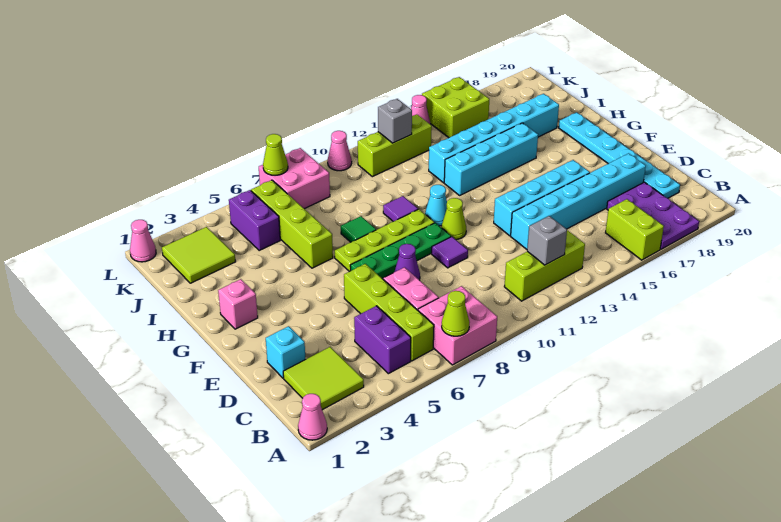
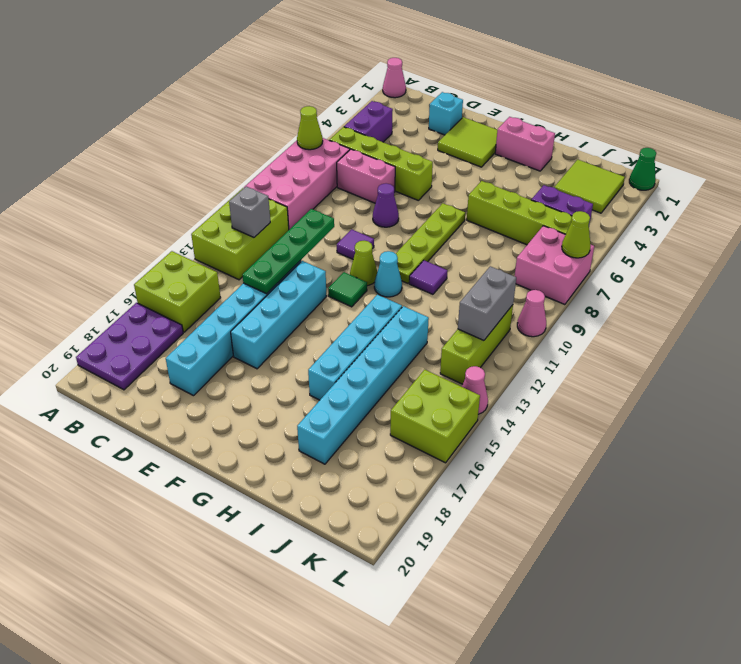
pink brick A7:B8 level 1 -> pink brick A7:B10 level 1
lime brick A16:B16 level 1 -> lime brick A15:B16 level 1
purple plate A17:C18 level 1 -> purple plate A17:B19 level 1
lime tile B2:C3 level 1 -> lime tile E2:F3 level 1
purple brick B5:C5 level 1 -> purple brick B4:B5 level 1
lime brick B11:B13 level 1 -> lime brick A11:B13 level 1
cyan plate C19:H19 level 1 -> none
green plate F7:F10 level 1 -> green plate D11:D14 level 2
pink brick G2 level 1 -> pink brick G2:H2 level 1
green tile H8 level 1 -> green tile F12 level 1
grey brick K12 level 2 -> grey brick K11:K12 level 2
pink cone L1 level 1 -> green cone L1 level 1

